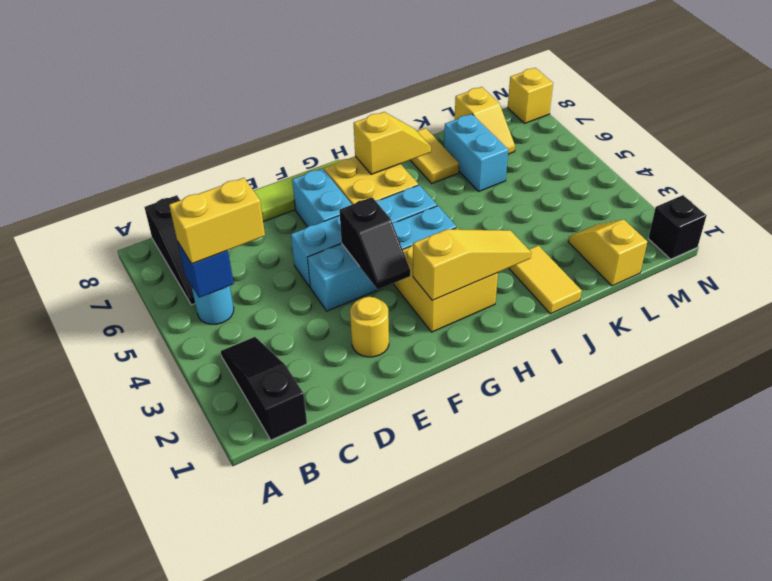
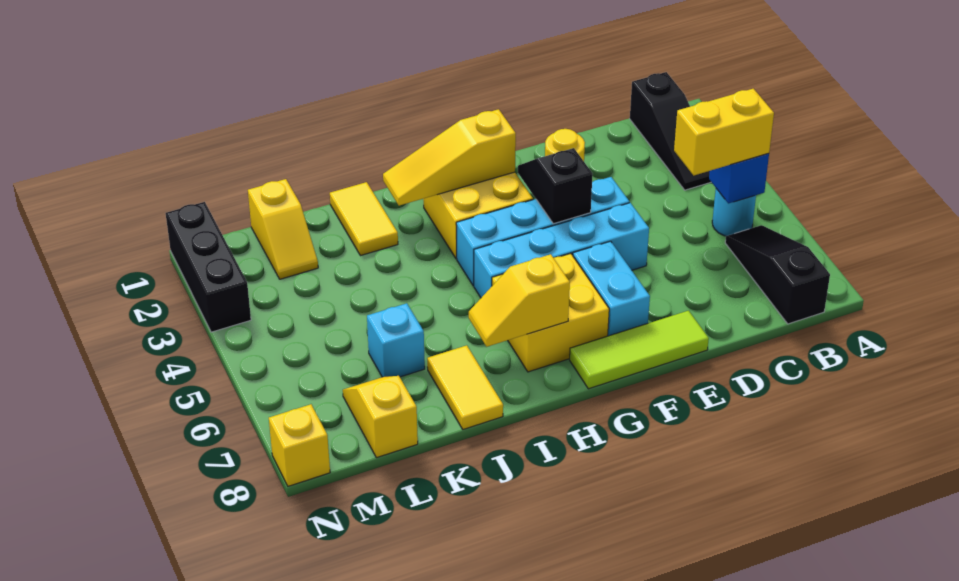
cyan brick K6:K7 level 1 -> cyan brick K6 level 1
black brick N1 level 1 -> black brick N1:N3 level 1

